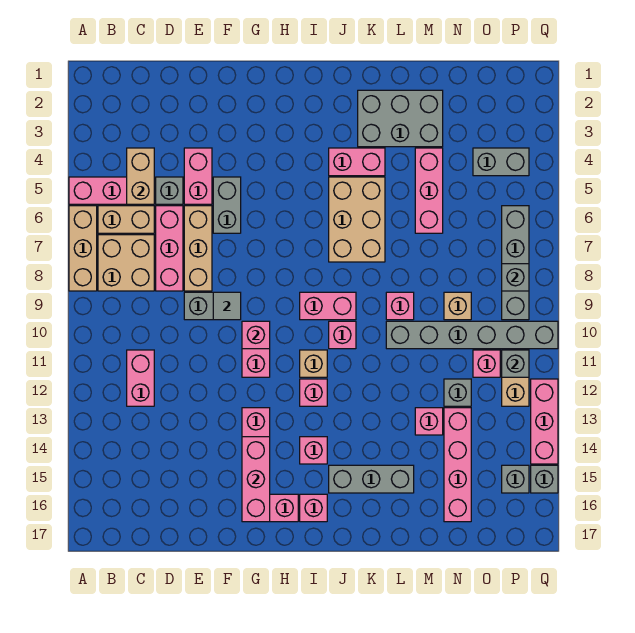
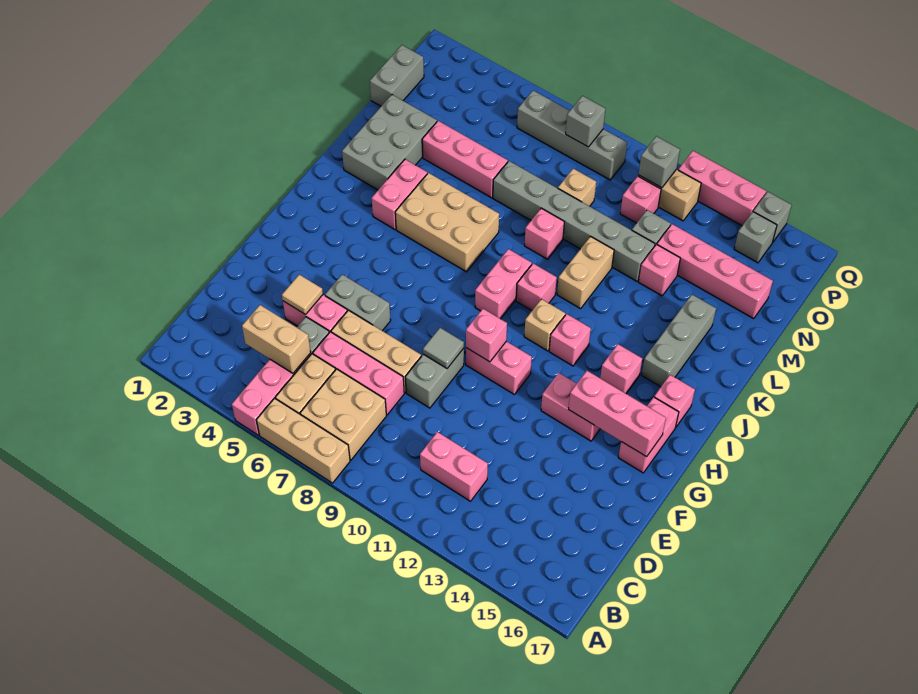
none -> tan tile E4 level 2
none -> tan brick K11:L11 level 1
grey brick L10:Q10 level 1 -> grey brick M7:M12 level 1
grey brick O4:P4 level 1 -> grey brick N1:O1 level 1

